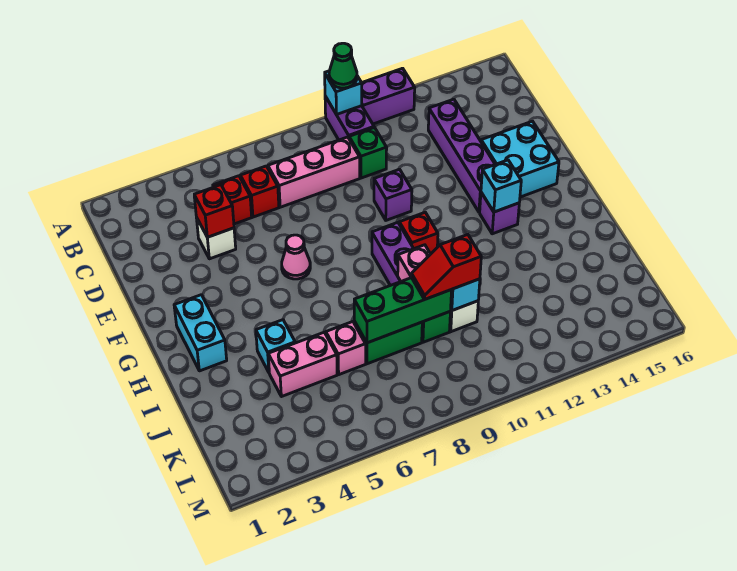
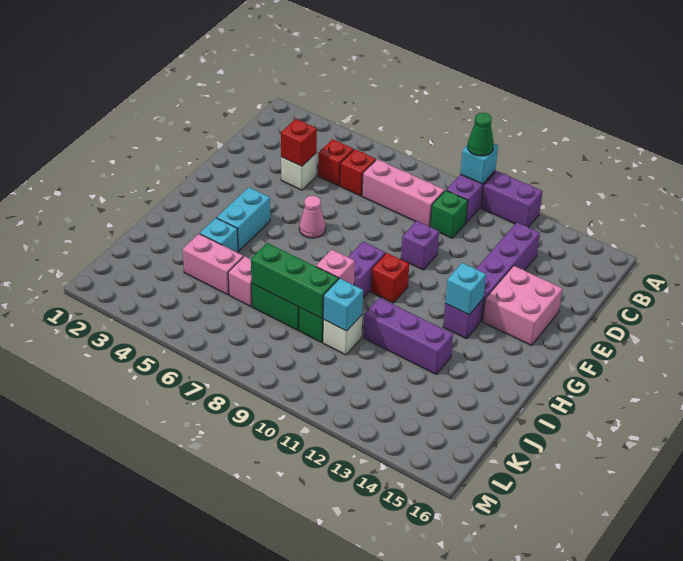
cyan brick E14:F15 level 1 -> pink brick E14:F15 level 1
cyan brick G2:H2 level 1 -> cyan brick G4:H4 level 1
none -> purple brick I11:I13 level 1
red slope J9:J10 level 3 top 10 -> none

